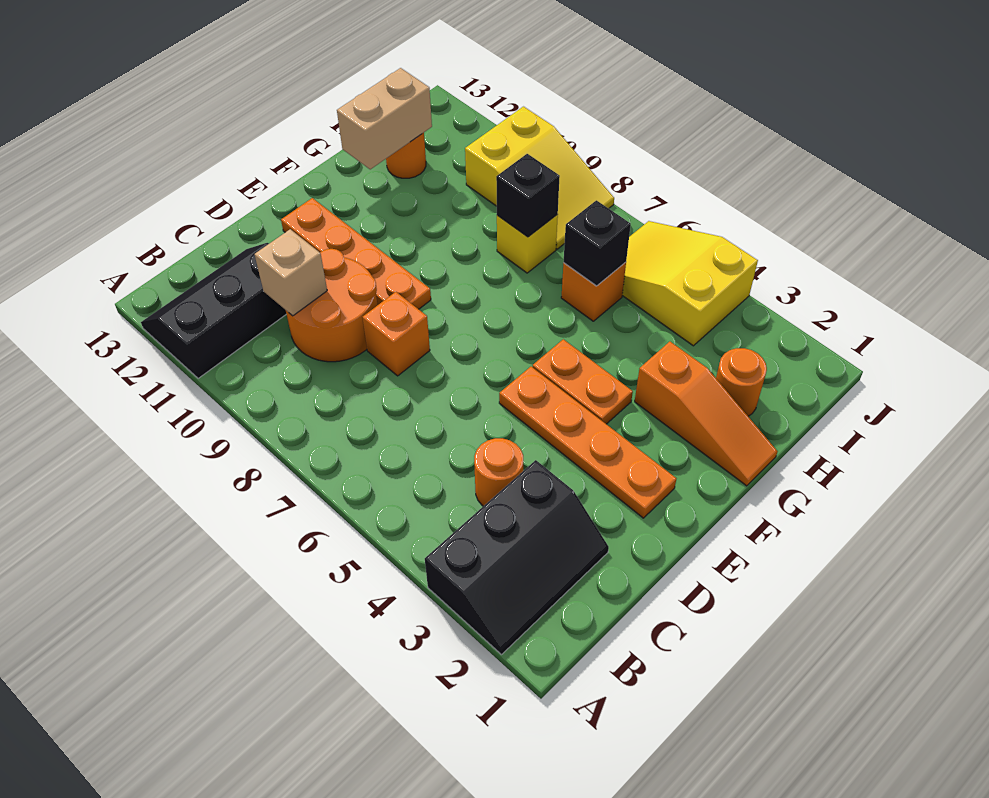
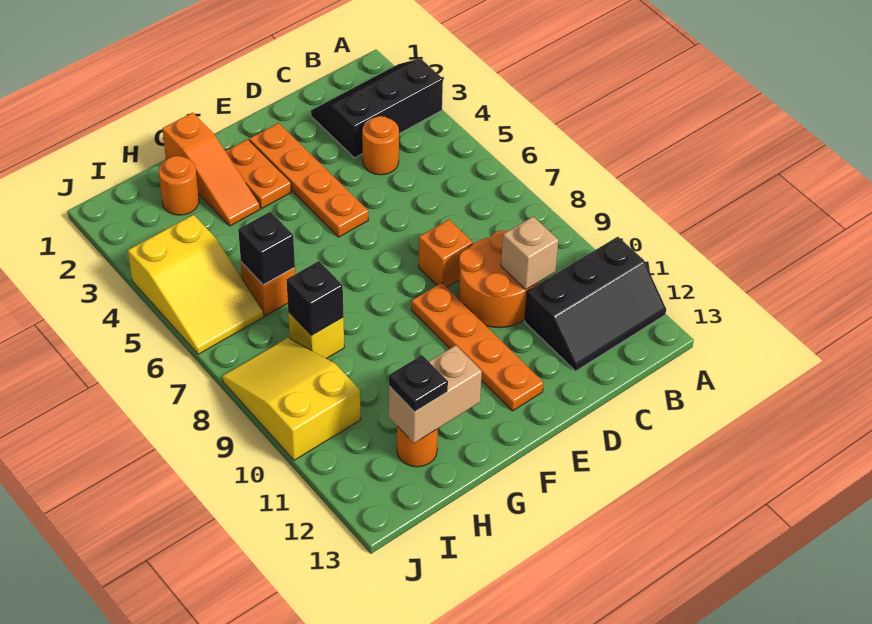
orange plate F4:F5 level 1 -> orange plate F2:F3 level 1
orange slope G1:G3 level 1 top 3 -> orange slope G1:G3 level 1 top 1
none -> black plate H12 level 3

